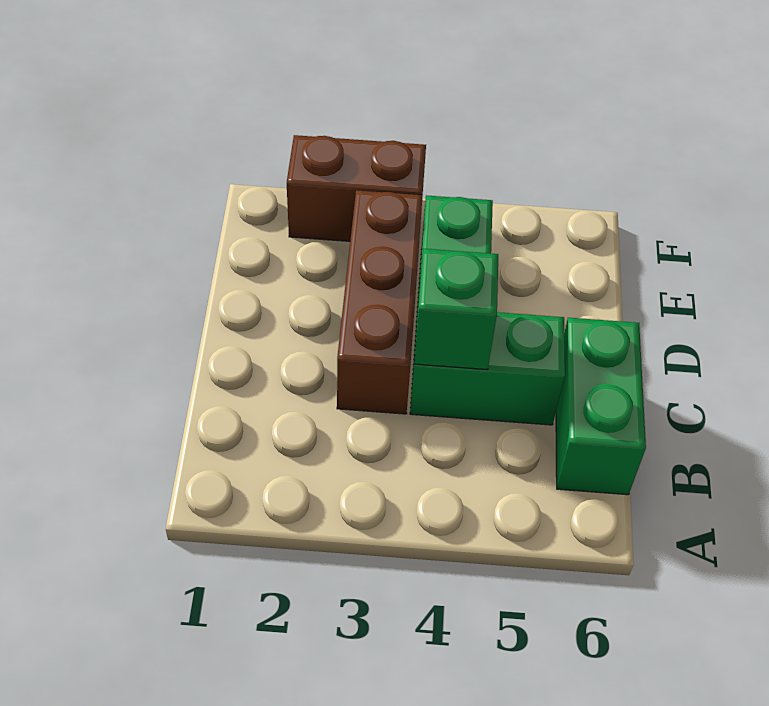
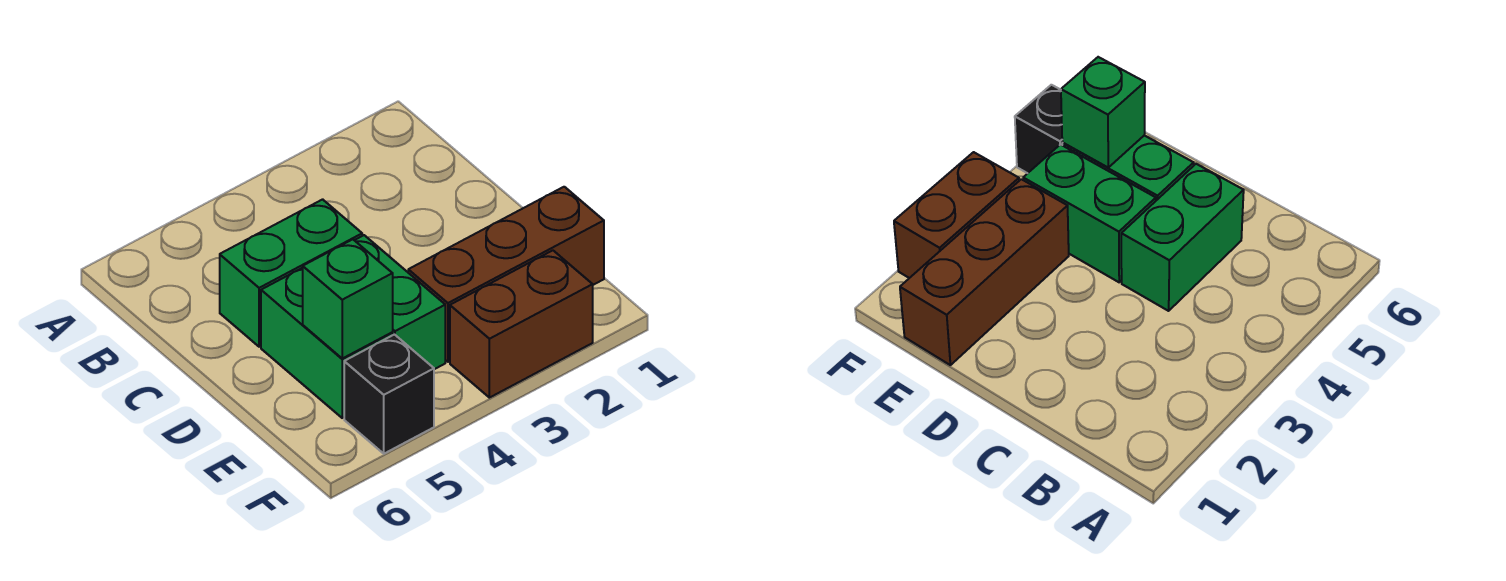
green brick B6:C6 level 1 -> green brick D5:E5 level 1
brown brick C3:E3 level 1 -> brown brick E1:E3 level 1
green brick C4 level 2 -> green brick E5 level 2
none -> black brick F5 level 1

